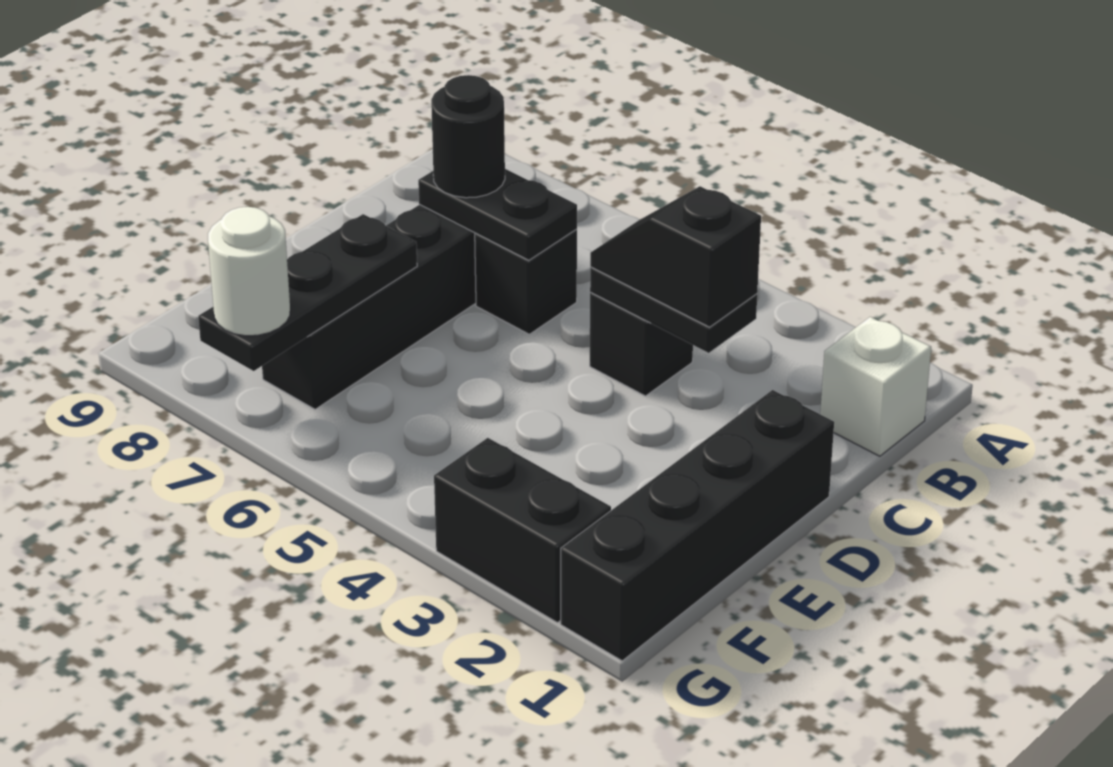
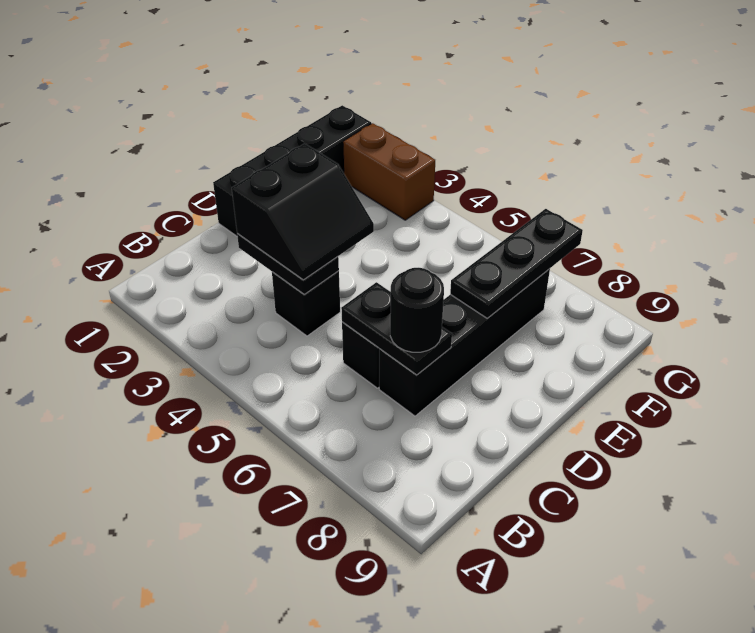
white brick B1 level 1 -> none
black slope C3:C4 level 3 top 3 -> black slope C3:D4 level 3 top 3
black brick G2:G3 level 1 -> brown brick G2:G3 level 1
white round brick G7 level 3 -> none

